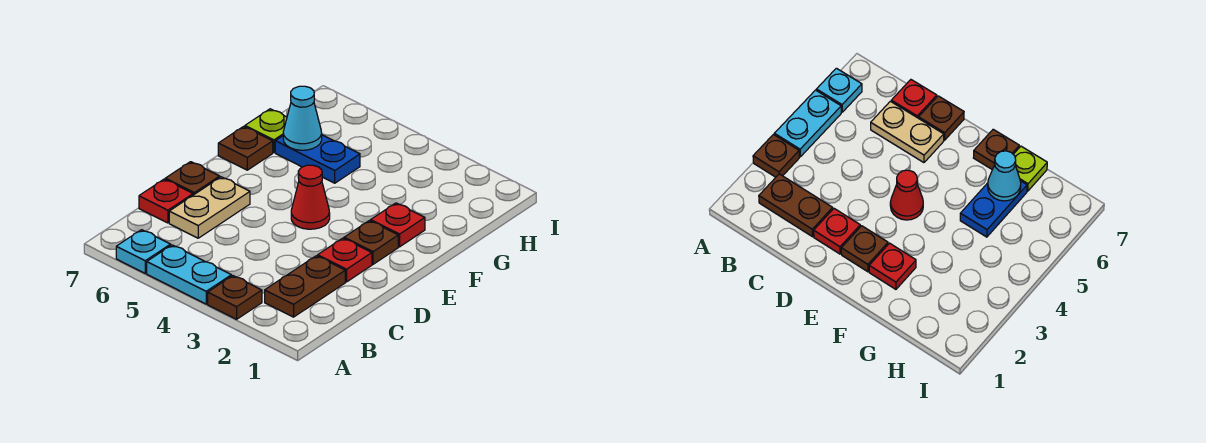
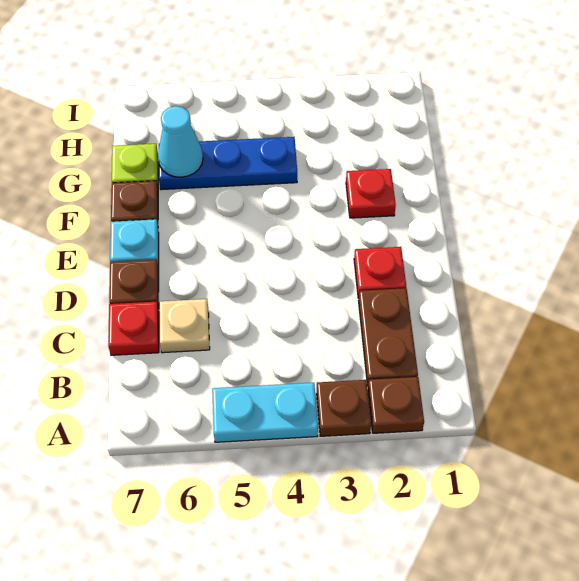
cyan plate A6 level 1 -> cyan plate E7 level 1
tan plate C6:D6 level 1 -> tan plate C6 level 1
brown plate E2 level 1 -> brown plate A2 level 1
red cone E4 level 1 -> none
blue plate G5:G6 level 1 -> blue plate G4:G6 level 1

